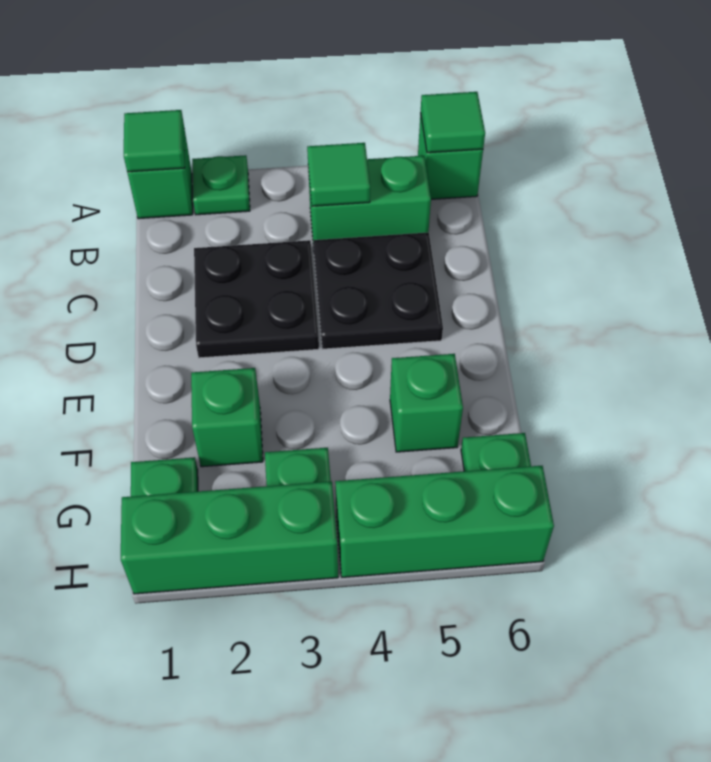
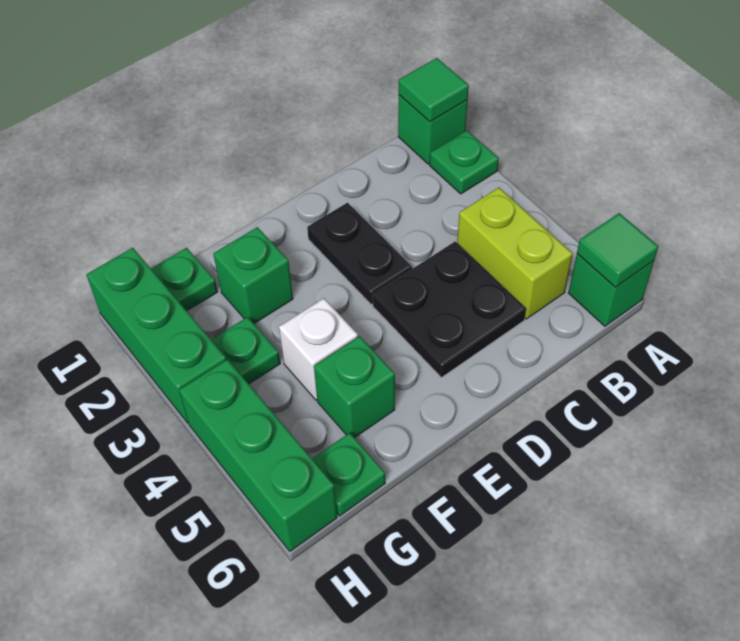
green brick B4:B5 level 1 -> lime brick B4:B5 level 1
green tile B4 level 2 -> none
black plate C2:D3 level 1 -> black plate D2:D3 level 1
none -> white brick F4 level 1

